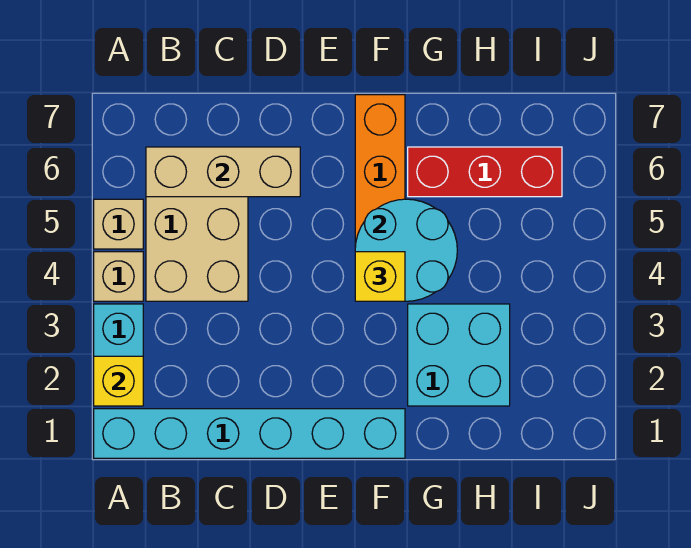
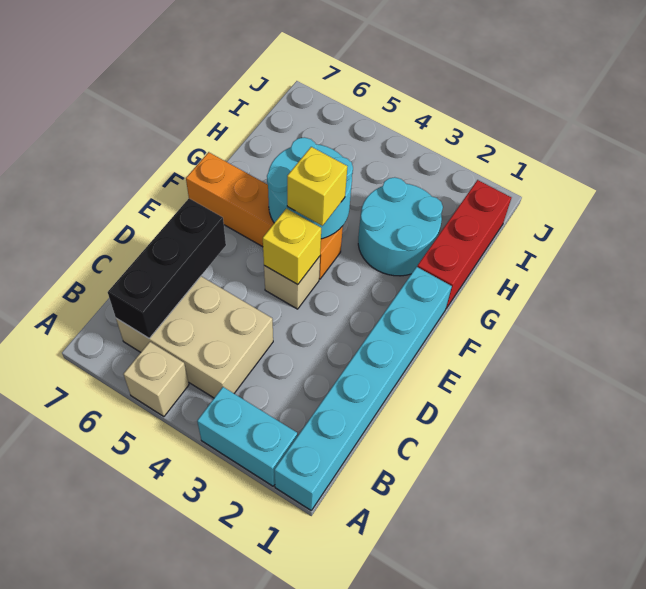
yellow brick A2 level 2 -> yellow brick E4 level 2
tan brick A4 level 1 -> tan brick E4 level 1
tan brick B6:D6 level 2 -> black brick B6:D6 level 2
cyan brick G2:H3 level 1 -> cyan round brick G2:H3 level 1
red brick G6:I6 level 1 -> red brick G1:I1 level 1

